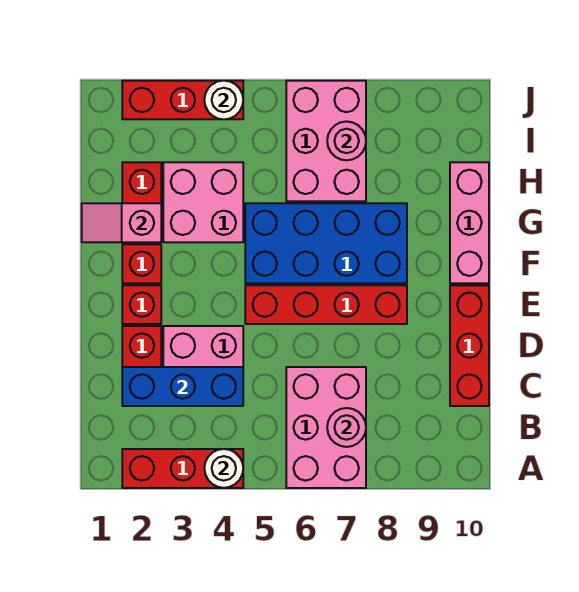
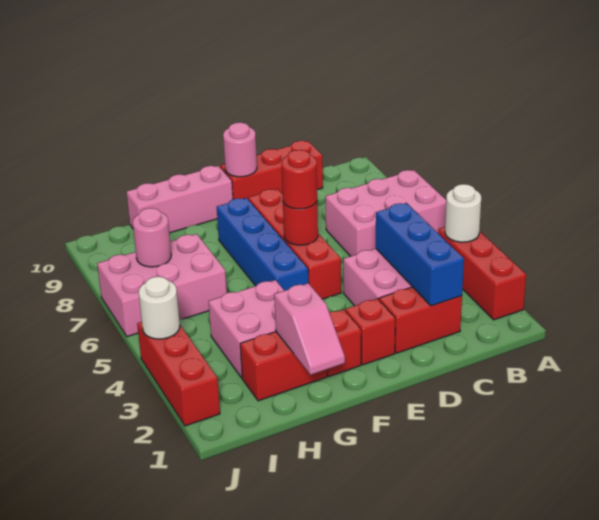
pink round brick B7 level 2 -> pink round brick E10 level 2
none -> red round brick E6 level 2
none -> red round brick E6 level 3
blue brick F5:G8 level 1 -> blue brick F5:F8 level 1

